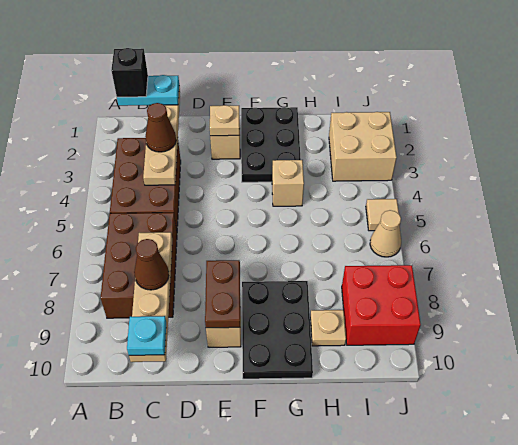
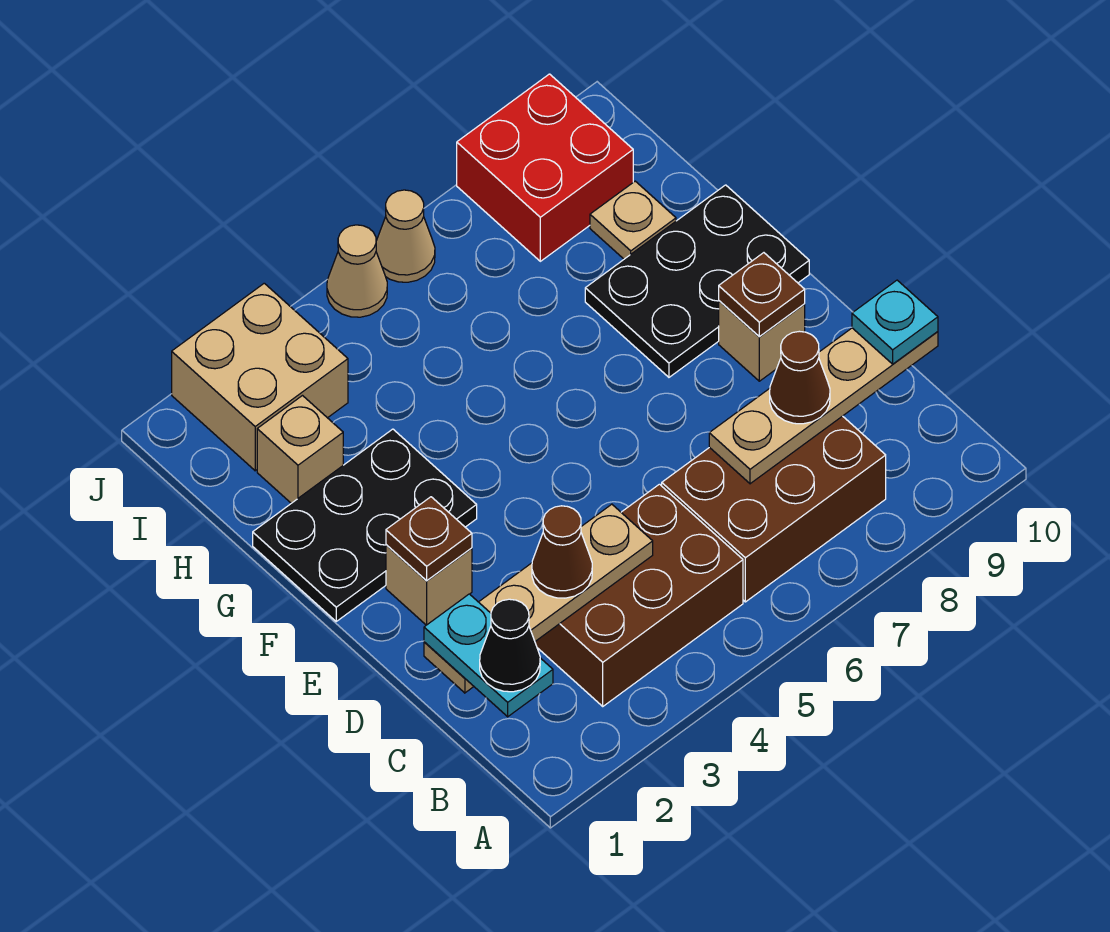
black brick B1 level 4 -> black cone B1 level 4
tan plate E2 level 2 -> brown plate E2 level 2
brown plate E8:E9 level 2 -> brown plate E9 level 2
tan brick G4 level 1 -> tan brick H2 level 1
tan tile J5 level 1 -> tan cone J5 level 1

